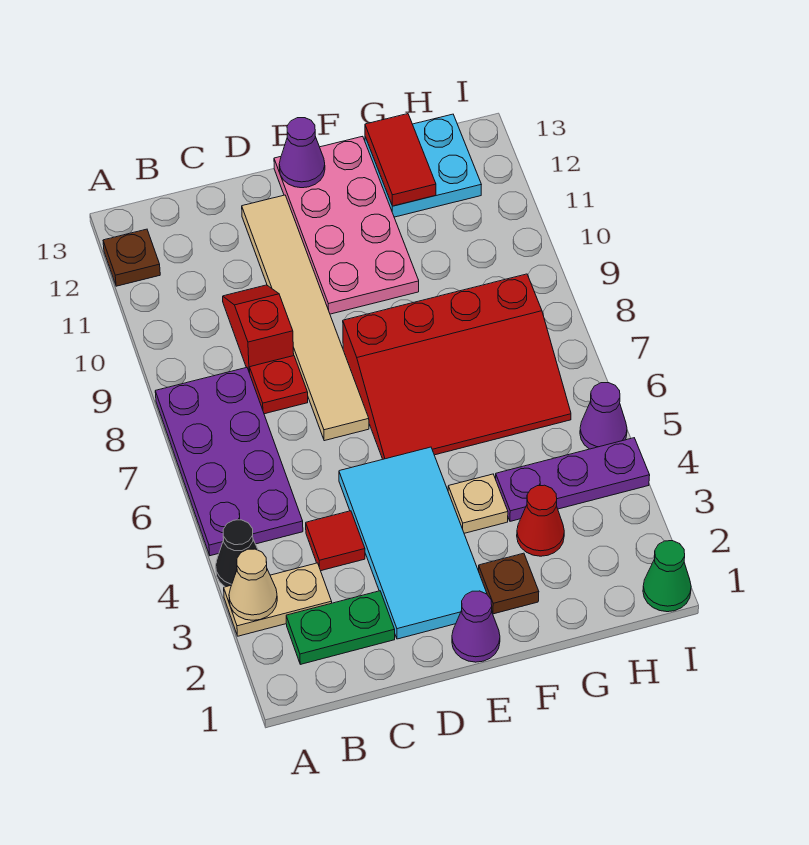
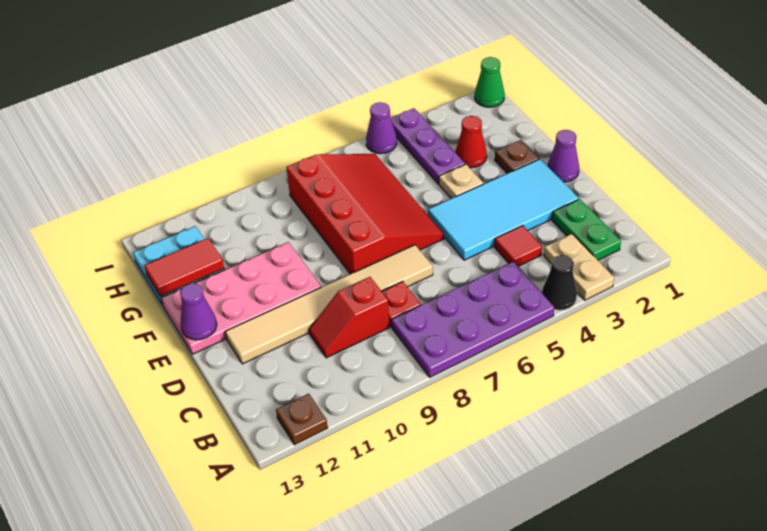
tan cone A3 level 2 -> none

